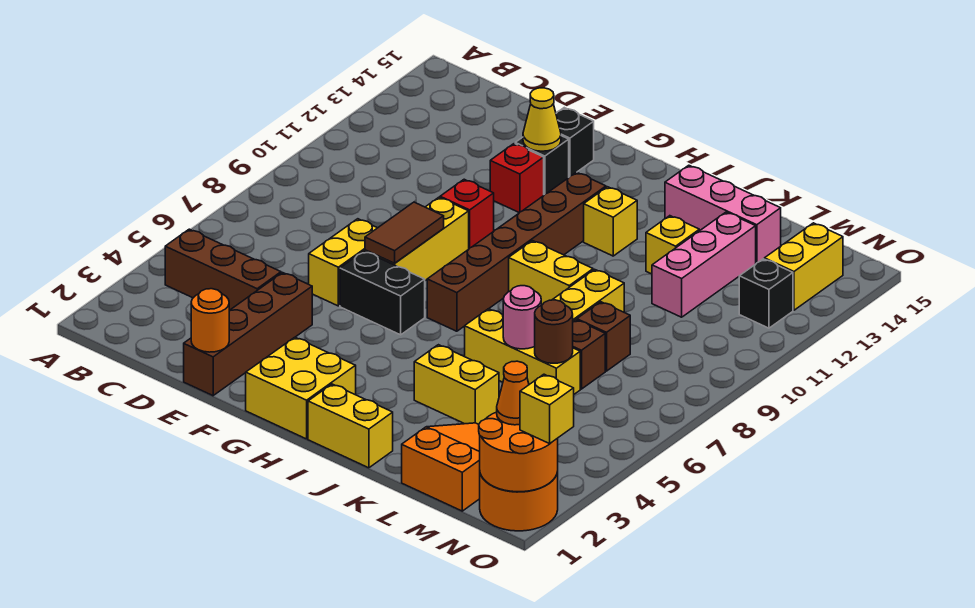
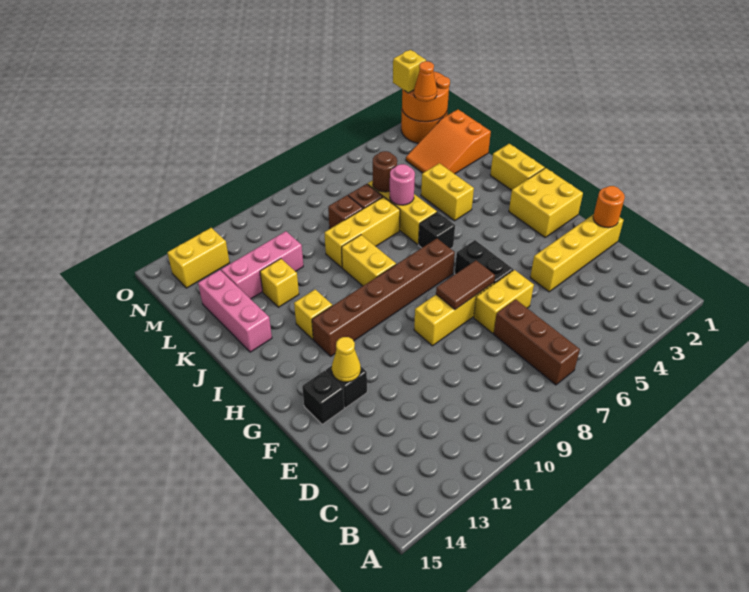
brown brick B4:D4 level 1 -> brown brick B7:D7 level 1
brown brick E1:E4 level 1 -> yellow brick E1:E4 level 1
red brick F10 level 1 -> none
red brick F12 level 1 -> none
black brick N12 level 1 -> black brick I6 level 1

